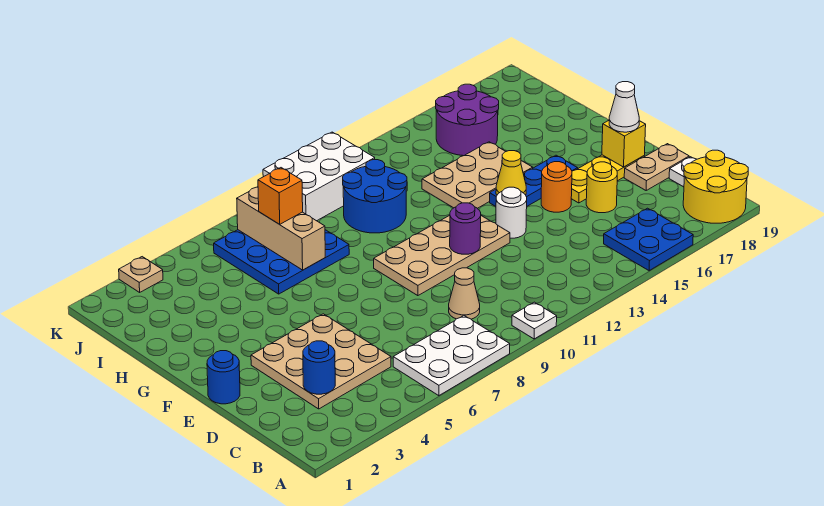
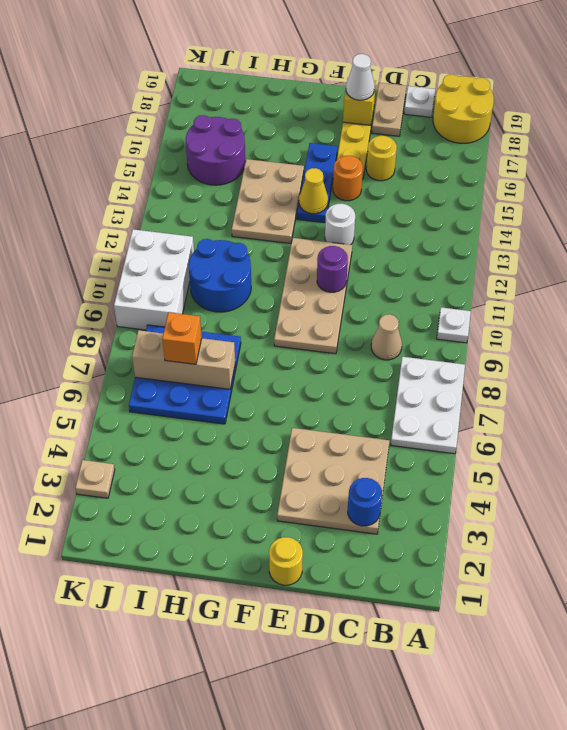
blue plate A15:B16 level 1 -> none
blue round brick E1 level 1 -> yellow round brick E1 level 1

